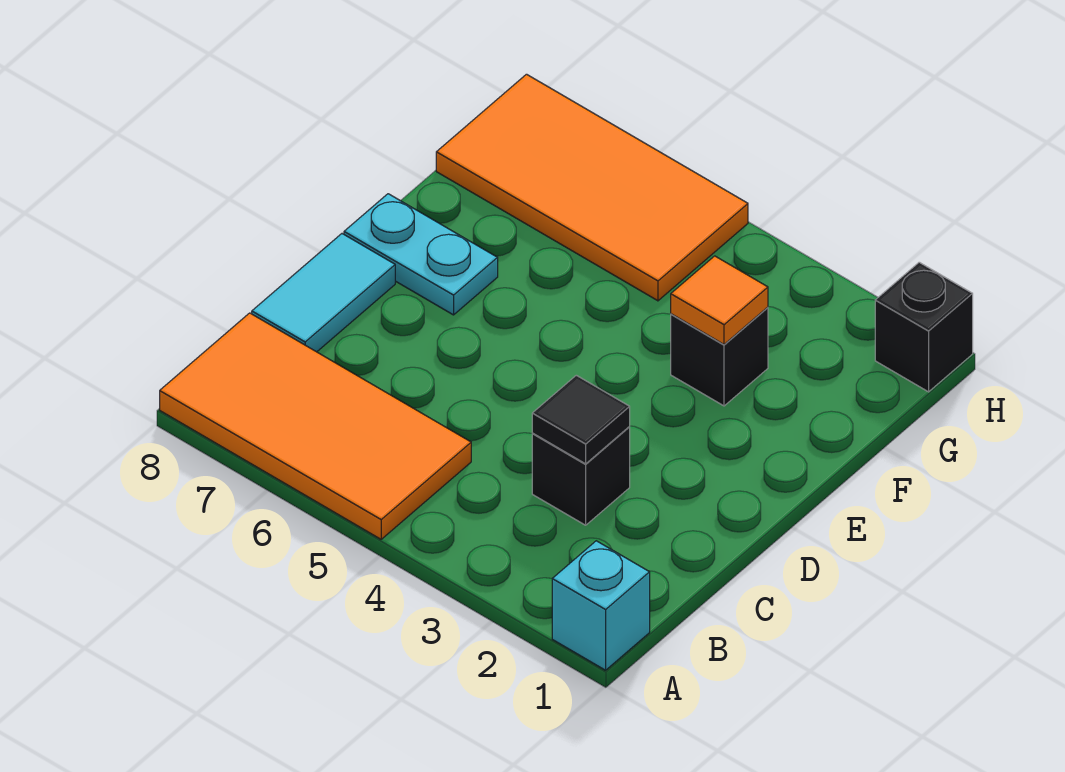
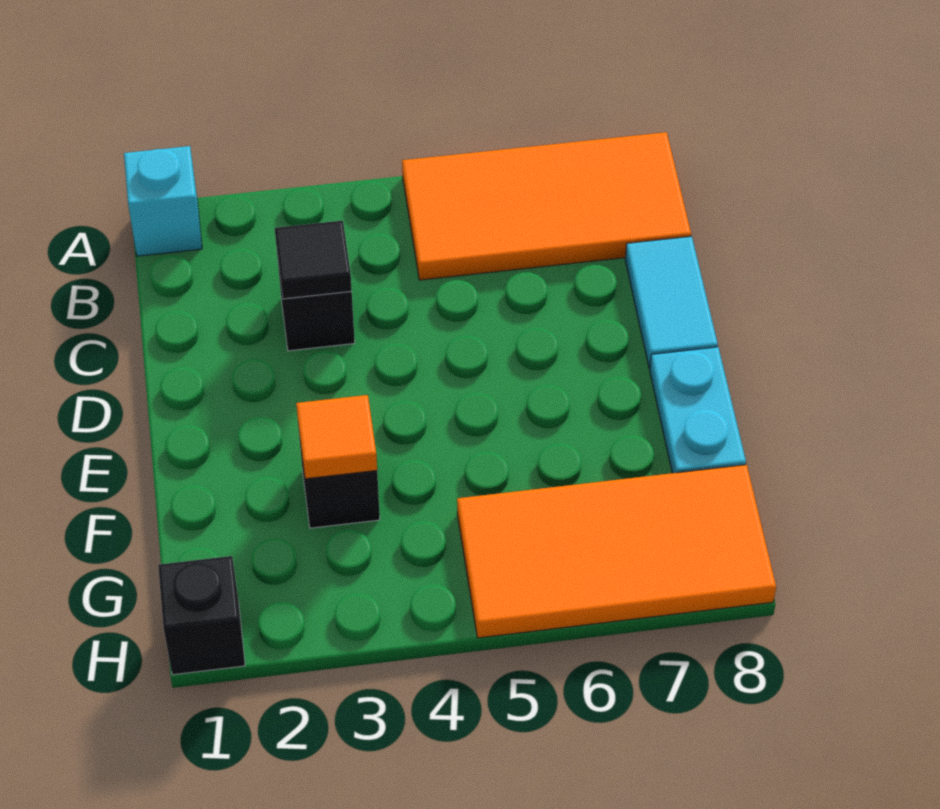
cyan plate E7:E8 level 1 -> cyan plate E8:F8 level 1

